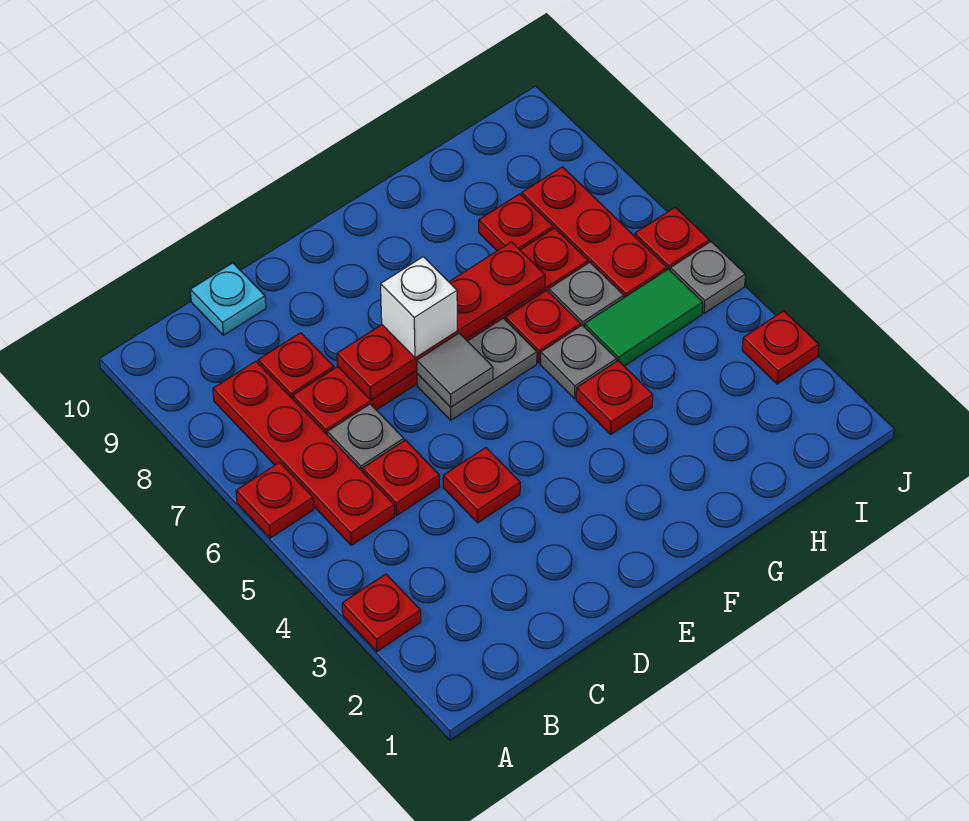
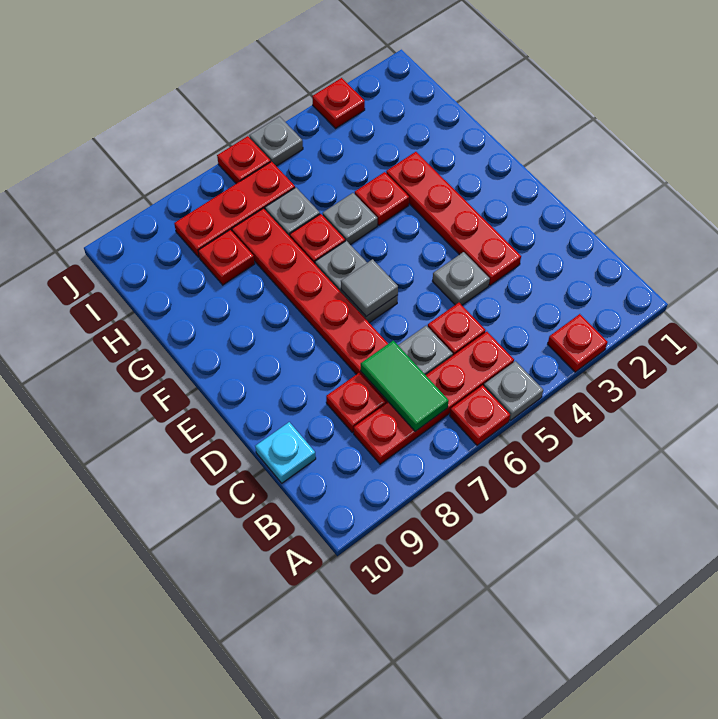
none -> grey plate A5 level 1
red plate D4 level 1 -> grey plate D4 level 1
red plate D7:G7 level 2 -> red plate D3:G3 level 1
white brick E7 level 3 -> none
green tile H5:I5 level 1 -> green tile B7:C7 level 2

